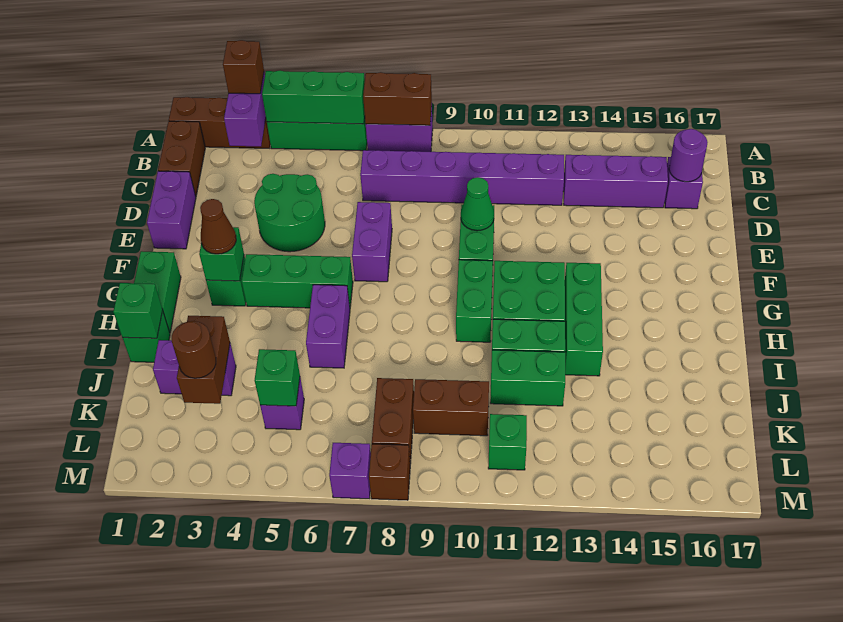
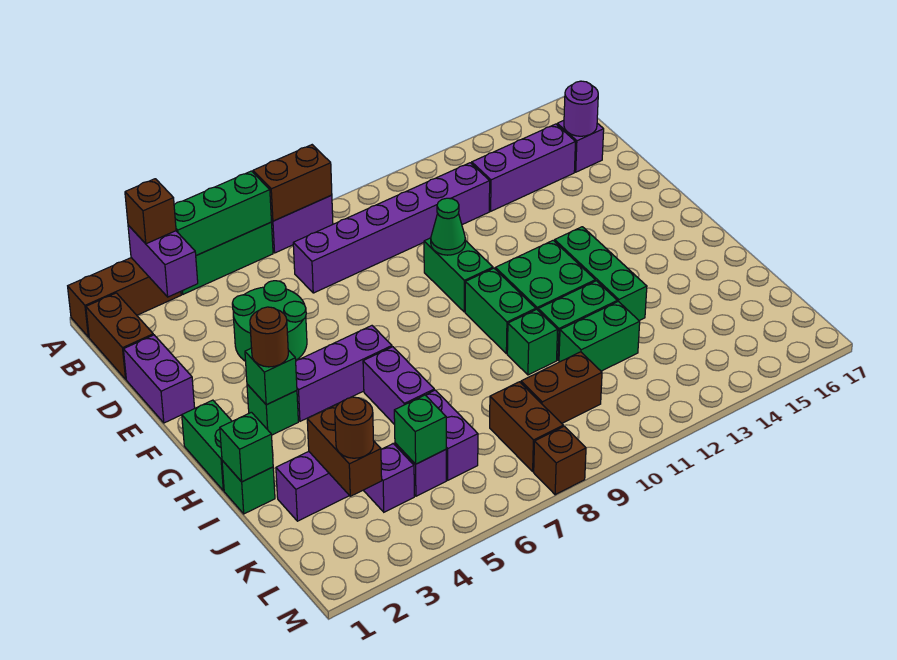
purple brick E7:F7 level 1 -> purple brick J6:K6 level 1
brown cone G3 level 3 -> brown round brick G3 level 3
green brick G4:G6 level 1 -> purple brick G4:G6 level 1
green brick L11 level 1 -> green brick I10 level 1
purple brick M7 level 1 -> purple brick K4 level 1

